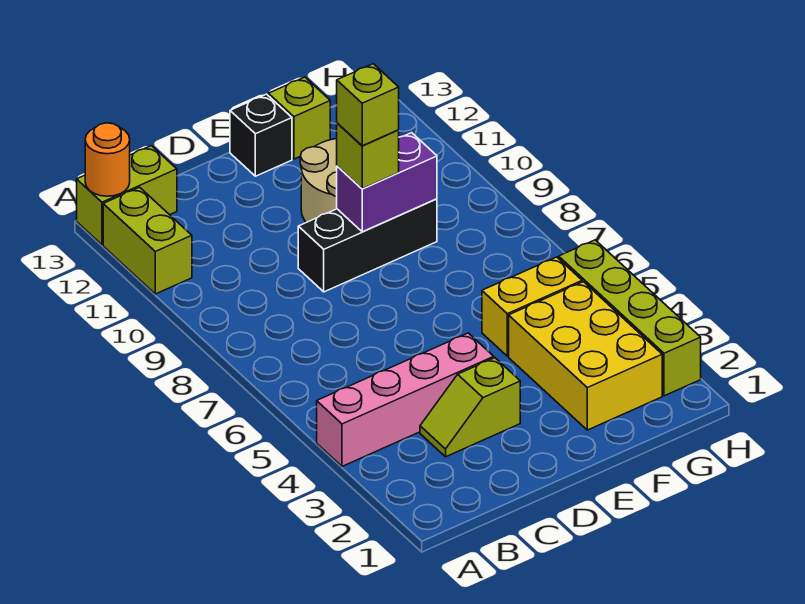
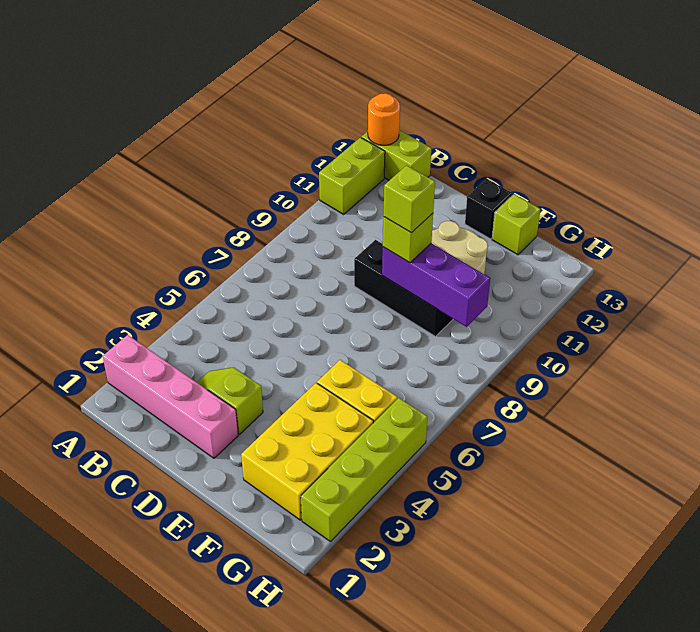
pink brick A4:D4 level 1 -> pink brick A2:D2 level 1
purple brick E9:F9 level 2 -> purple brick E9:G9 level 2

